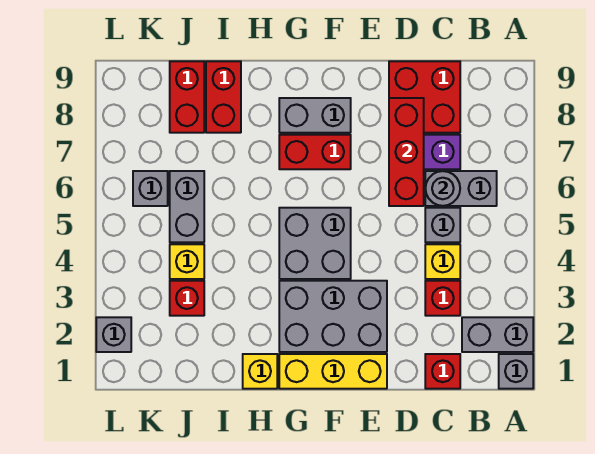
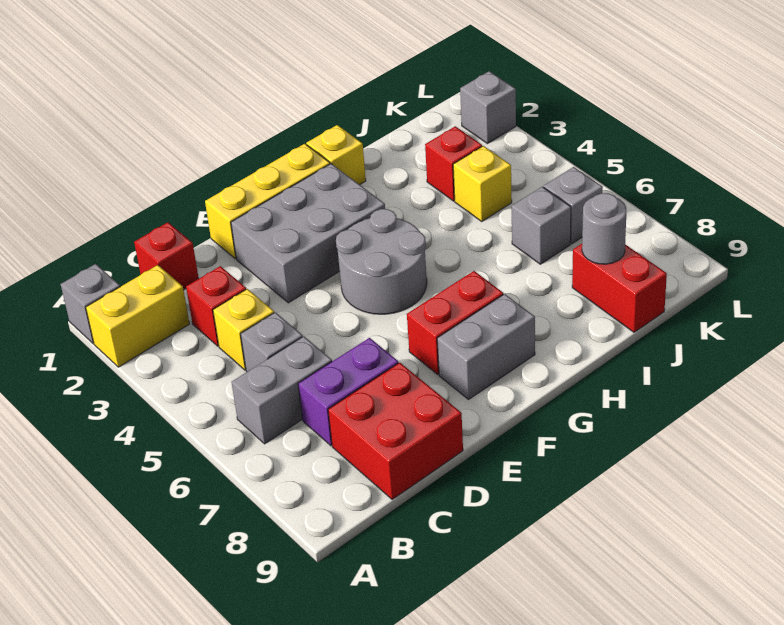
grey brick A2:B2 level 1 -> yellow brick A2:B2 level 1
grey round brick C6 level 2 -> grey round brick J8 level 2
red brick D6:D8 level 2 -> none
grey brick F4:G5 level 1 -> grey round brick F4:G5 level 1
red brick I8:I9 level 1 -> none
grey brick J5:J6 level 1 -> grey brick J6 level 1

